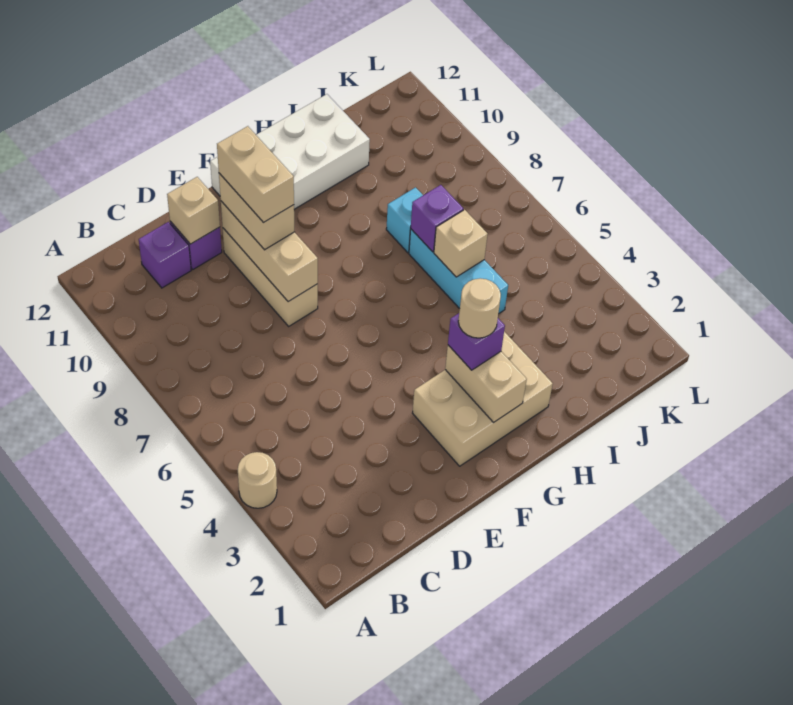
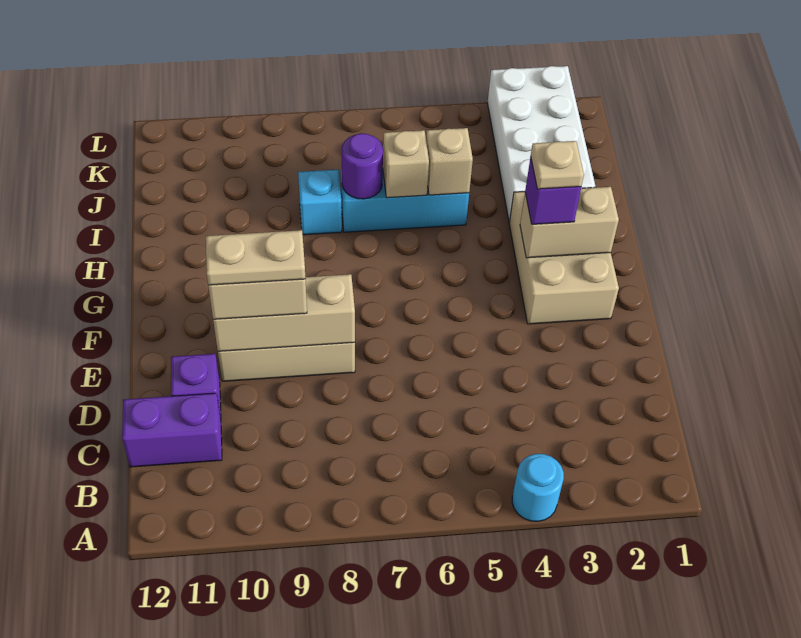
tan round brick A4 level 1 -> cyan round brick A4 level 1
purple brick C11 level 1 -> purple brick C11:C12 level 1
tan brick D11 level 2 -> tan brick I5 level 2
tan brick E9:E10 level 4 -> tan plate E9:E10 level 4
white brick F11:I12 level 1 -> white brick I2:L3 level 1
tan round brick G3 level 4 -> tan plate G3 level 4
purple brick I7 level 2 -> purple round brick I7 level 2

